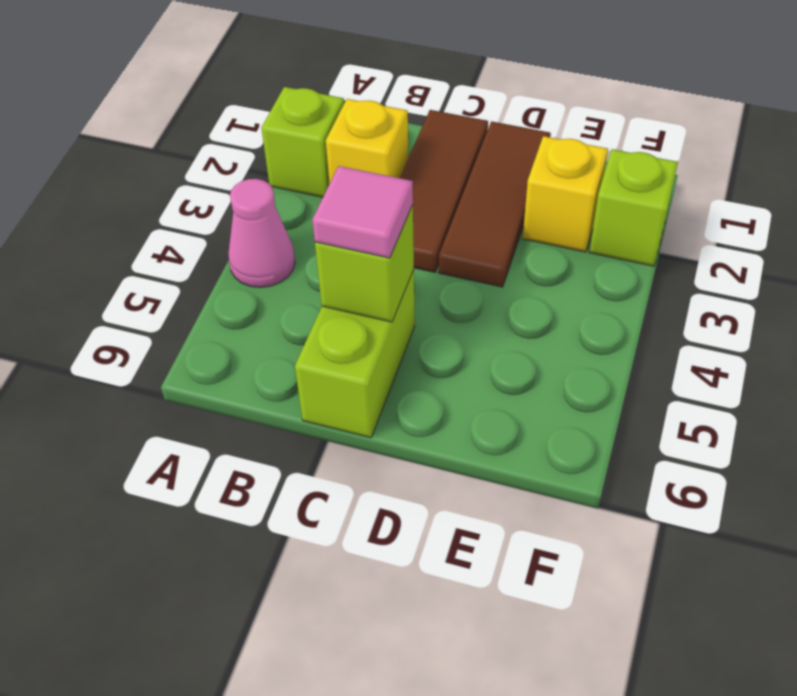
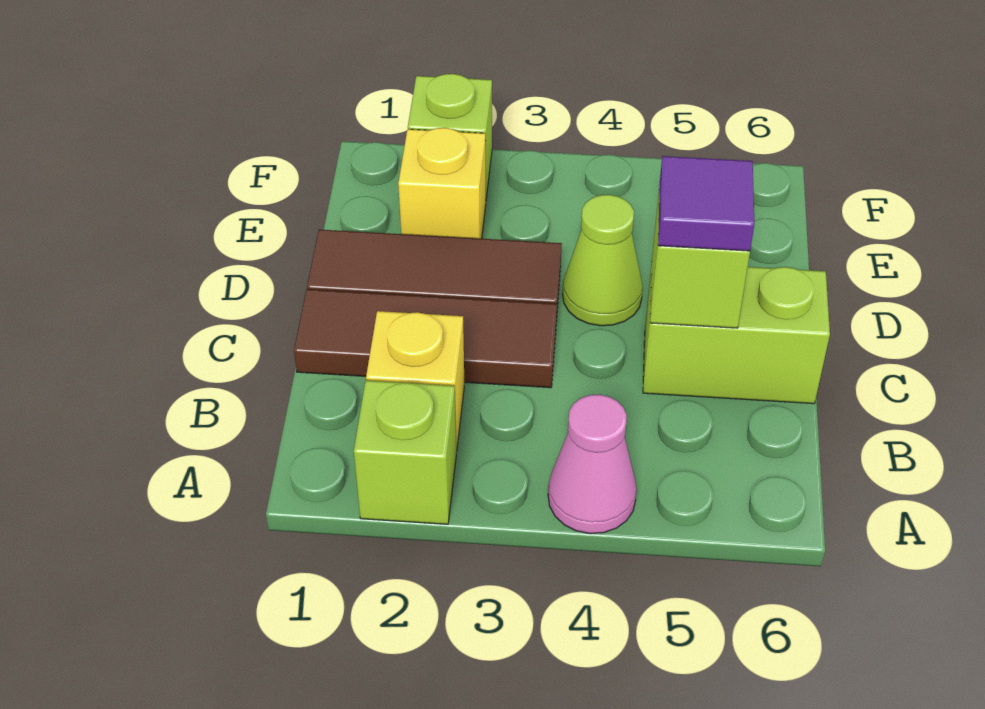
pink tile C5 level 3 -> purple tile C5 level 3
none -> lime cone D4 level 1

